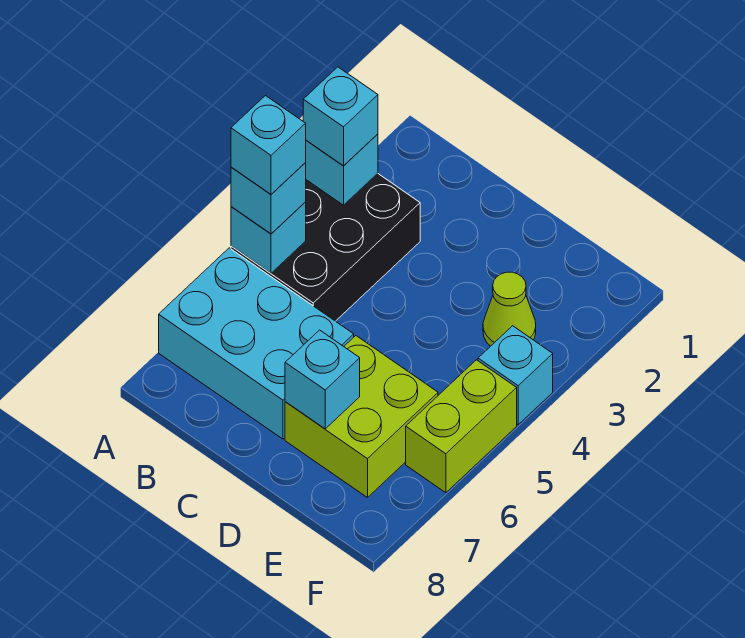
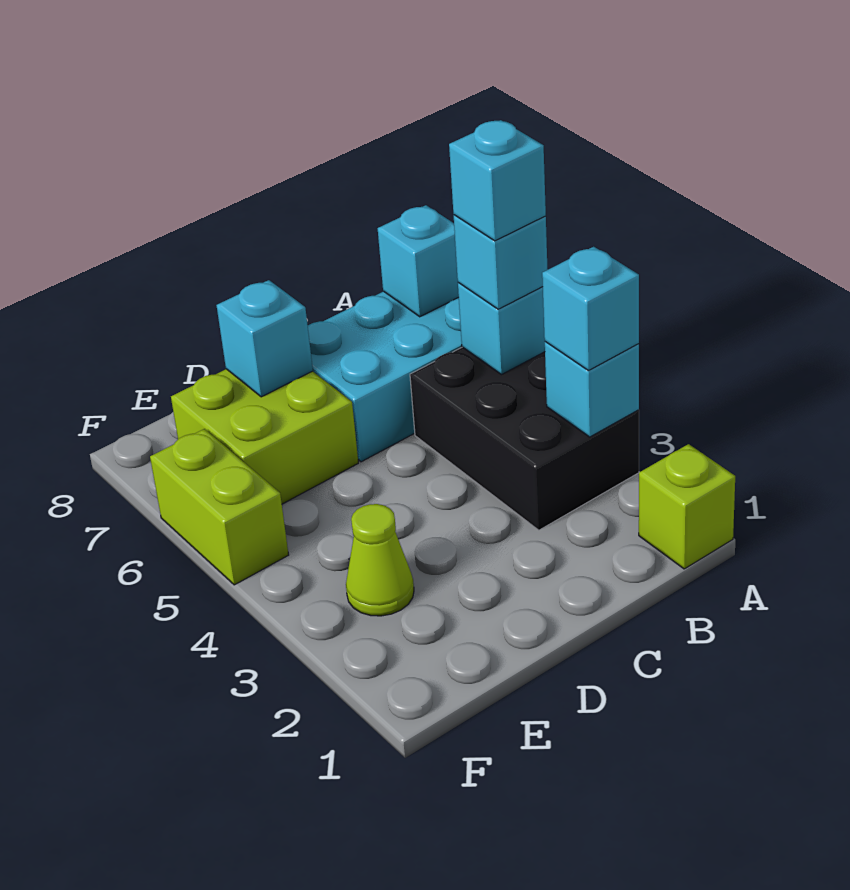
none -> lime brick A1 level 1
cyan brick F4 level 1 -> cyan brick A7 level 2

